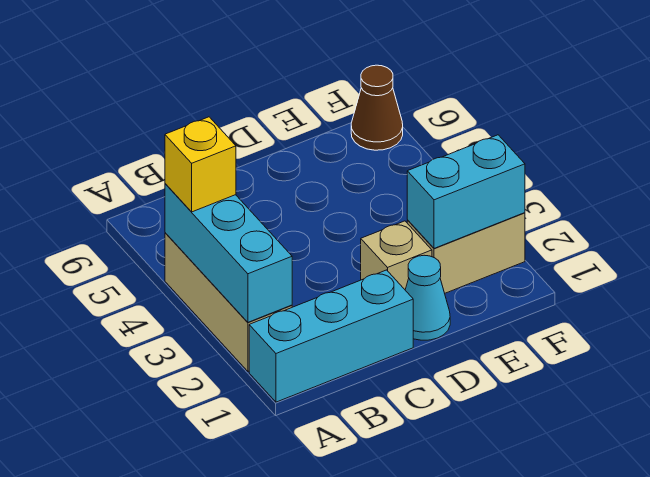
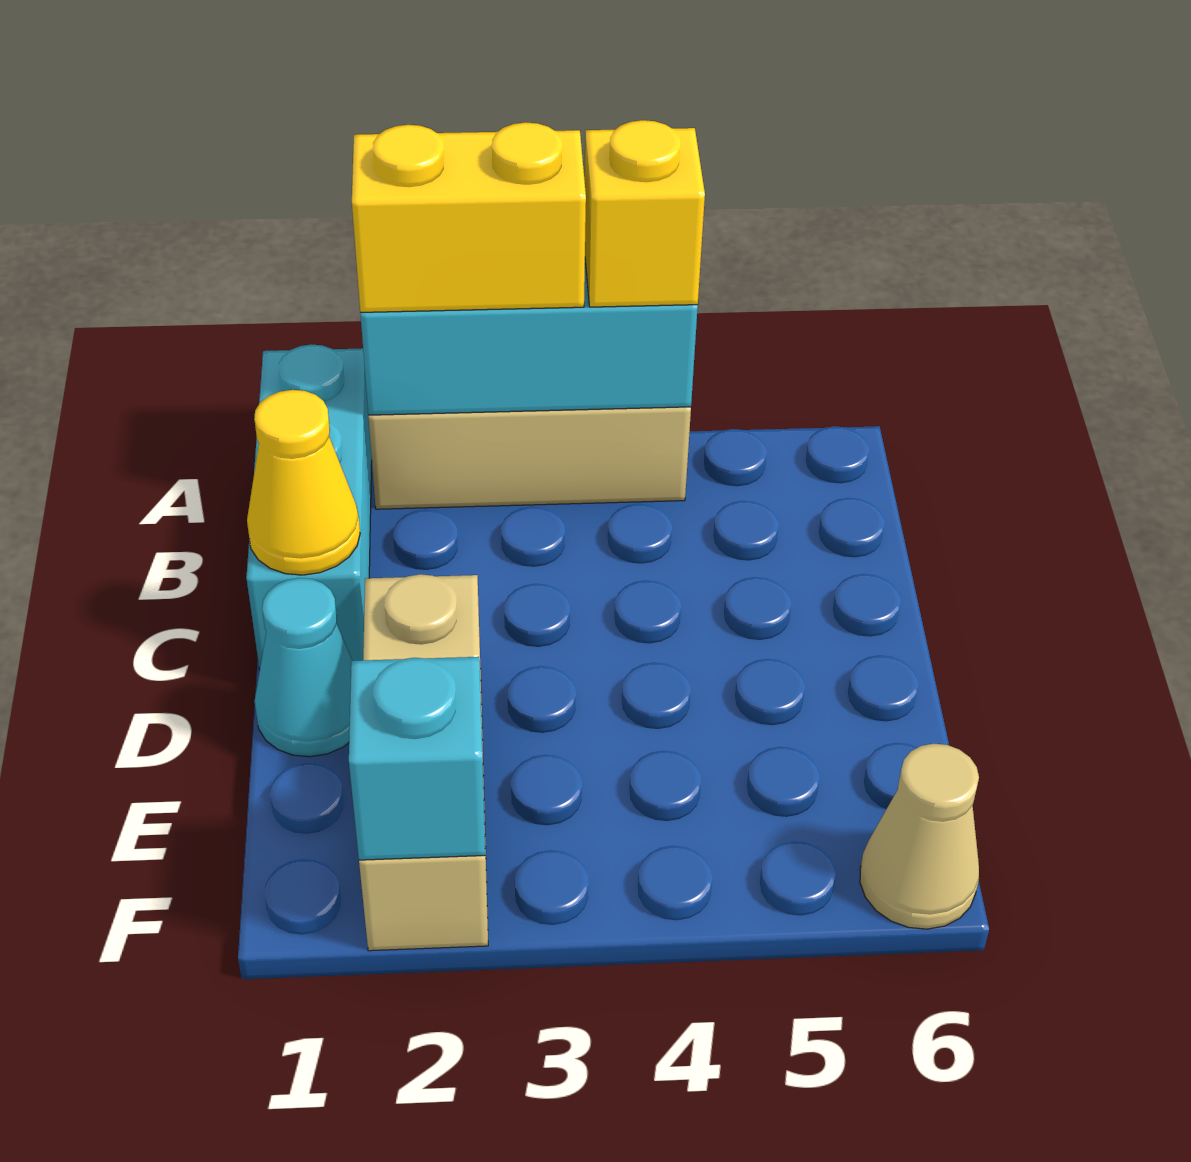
none -> yellow brick A2:A3 level 3
none -> yellow cone C1 level 2
cyan brick E2:F2 level 2 -> cyan brick F2 level 2
brown cone F6 level 1 -> tan cone F6 level 1

